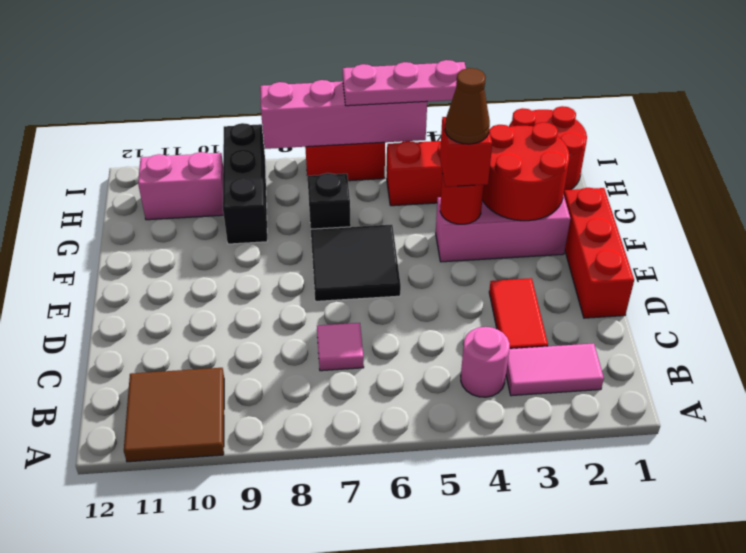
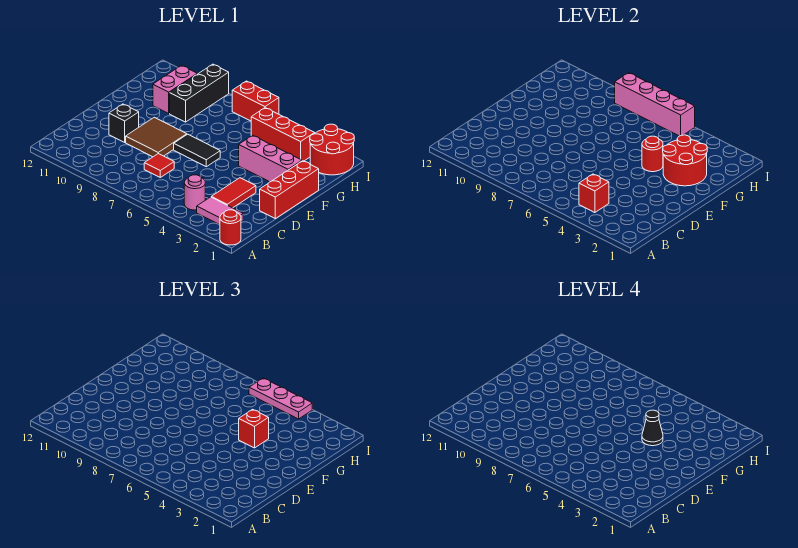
none -> red round brick A1 level 1
brown tile A10:B11 level 1 -> brown tile D8:E9 level 1
none -> red brick B4 level 2
pink tile C7 level 1 -> red tile C7 level 1
black tile E6:F7 level 1 -> black tile E6:E7 level 1
brown cone F4 level 4 -> black cone F4 level 4
black brick G7 level 1 -> black brick D10 level 1
pink brick H10:H11 level 1 -> pink brick G10:H10 level 1

